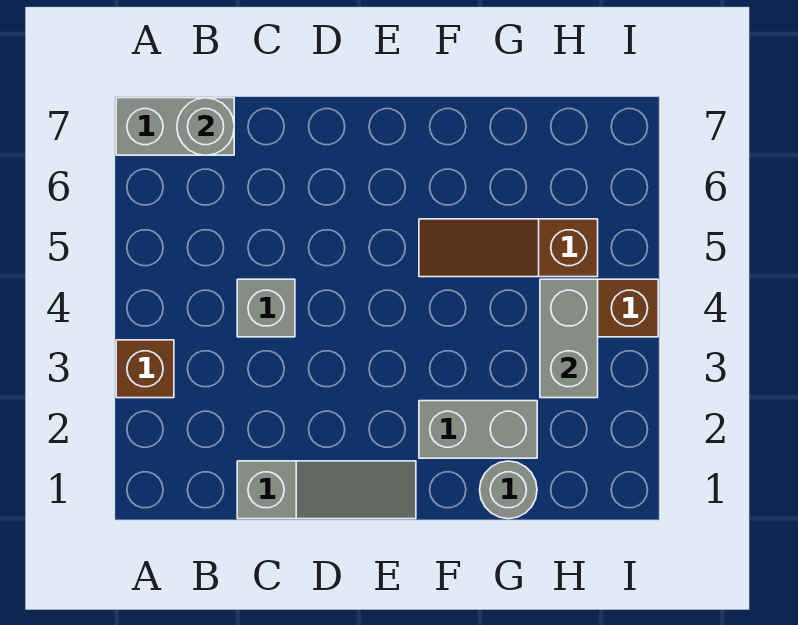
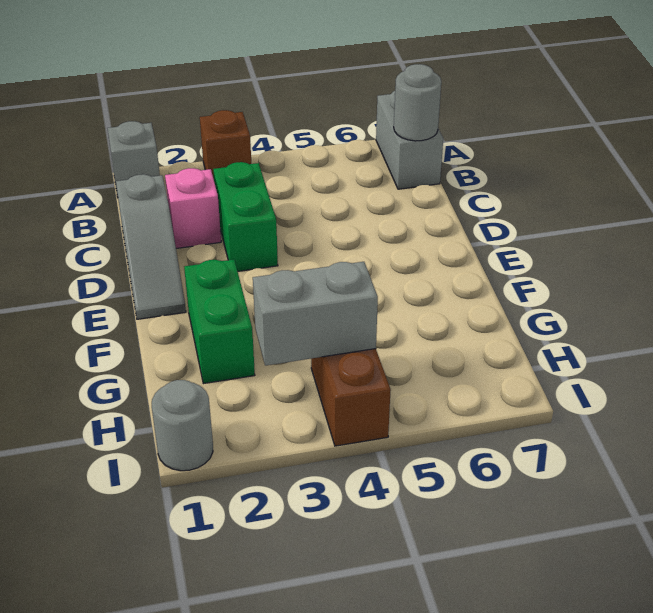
none -> pink brick C2 level 1
none -> green brick C3:D3 level 1
grey brick C4 level 1 -> grey brick A1 level 1
grey brick F2:G2 level 1 -> green brick F2:G2 level 1
brown slope F5:H5 level 1 top H -> none
grey round brick G1 level 1 -> grey round brick I1 level 1

